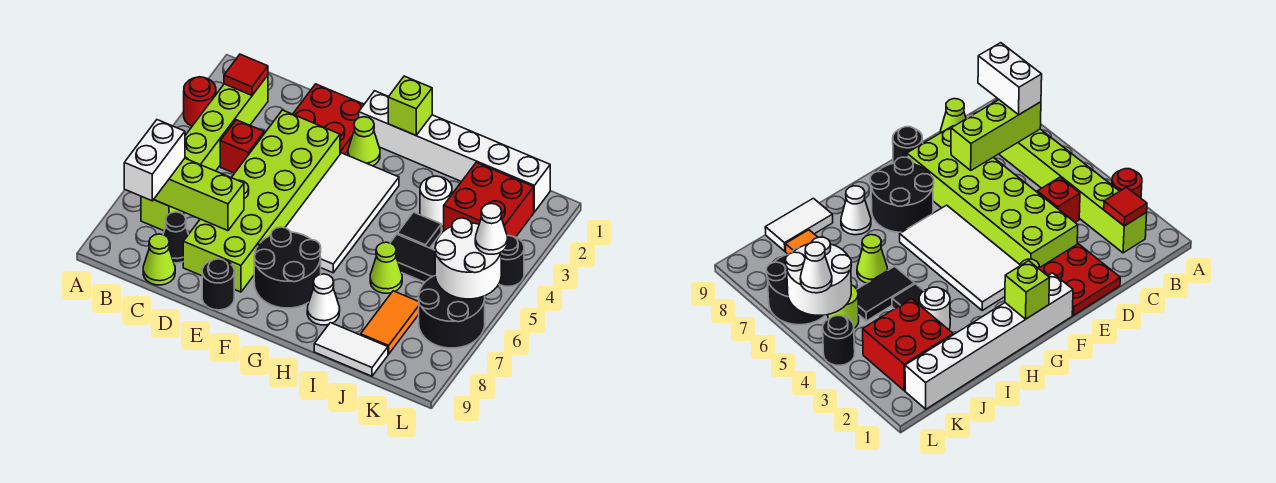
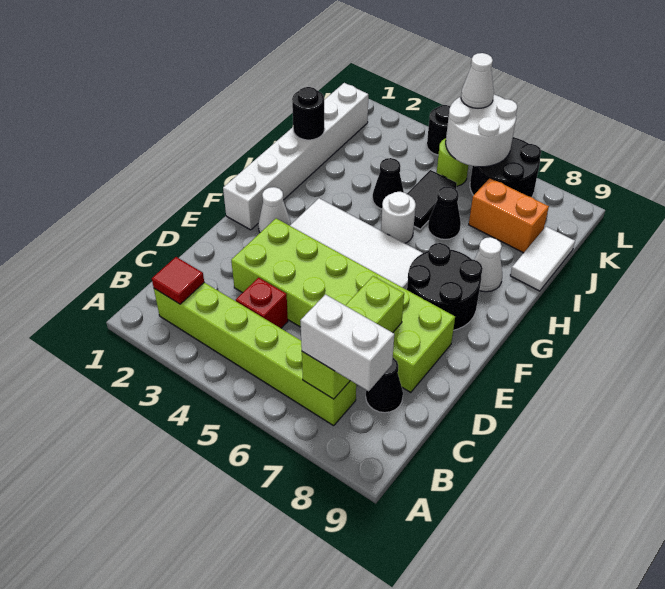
red round brick A3 level 1 -> none
lime cone C9 level 1 -> none
red plate D1:E2 level 1 -> none
black round brick E9 level 1 -> black round brick I1 level 2
lime cone F2 level 1 -> white cone F2 level 1
lime brick G1 level 2 -> none
white round brick I3 level 1 -> white round brick H5 level 1
black tile I4 level 1 -> black cone I4 level 1
lime cone I6 level 1 -> black cone I6 level 1
red brick J2:K3 level 1 -> none
orange tile J7:J8 level 1 -> orange brick J7:J8 level 1

